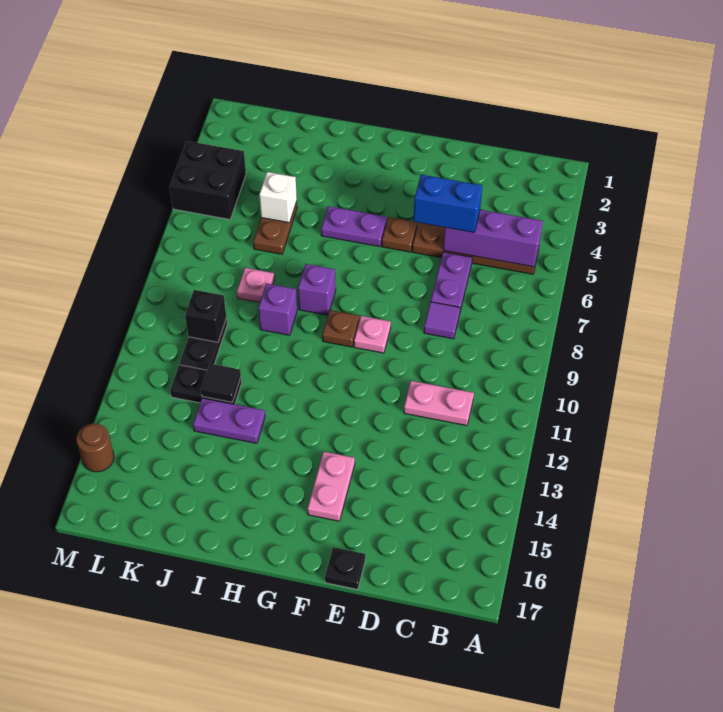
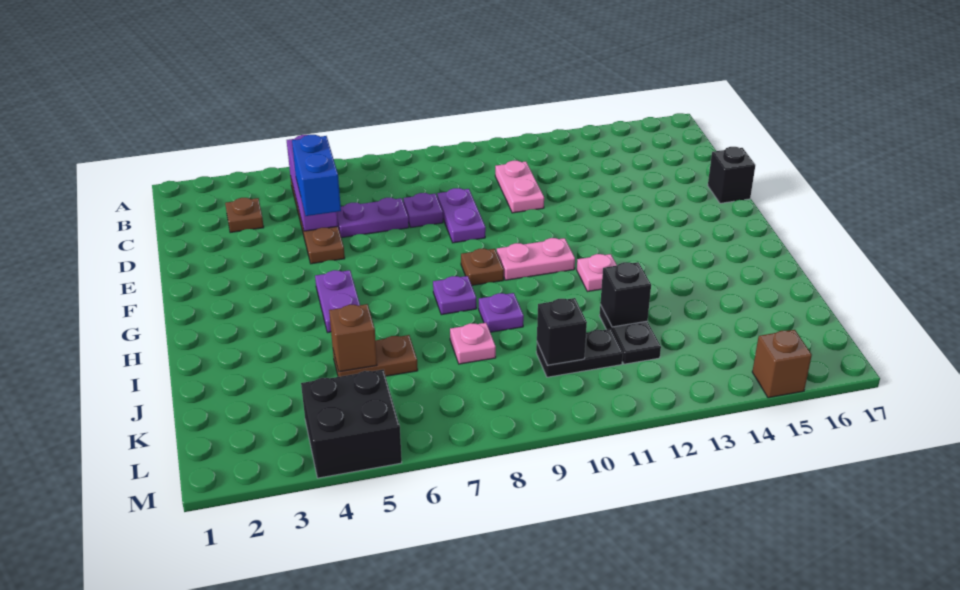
purple tile D8 level 1 -> purple plate D8 level 1
black plate E17 level 1 -> black brick E17 level 1
brown plate F5 level 1 -> brown plate C3 level 1
pink plate F9 level 1 -> pink plate H12 level 1
pink plate F14:F15 level 1 -> pink plate G10:G11 level 1
purple brick H8 level 1 -> purple plate H8 level 1
purple brick I9 level 1 -> purple plate I9 level 1
purple plate I13:J13 level 1 -> purple plate D9:E9 level 1
white brick J5 level 2 -> brown brick J5 level 2
black tile J12 level 2 -> black brick J12 level 2
brown round brick M15 level 1 -> brown brick M15 level 1

